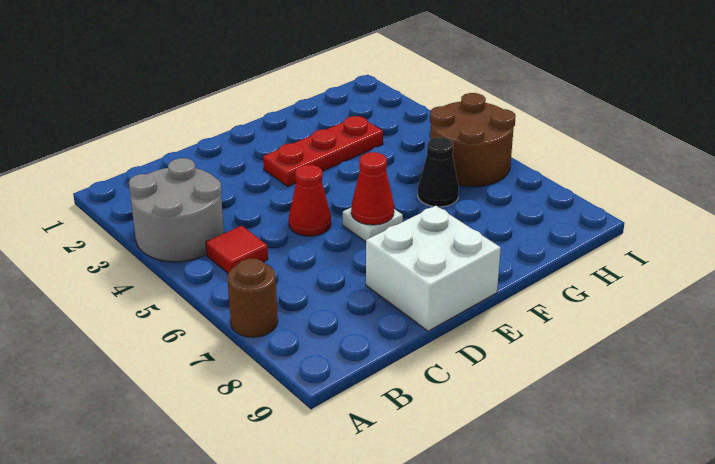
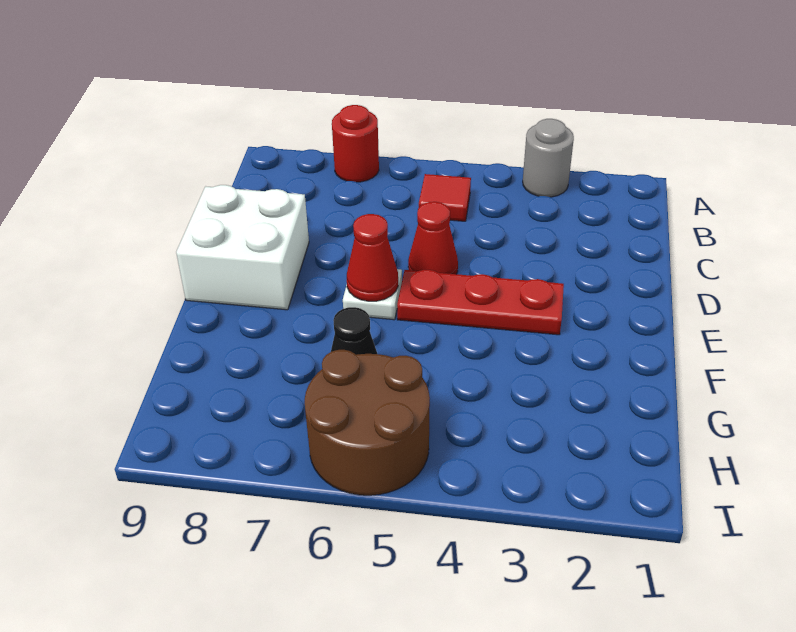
grey round brick A3:B4 level 1 -> grey round brick A3 level 1
brown round brick A7 level 1 -> red round brick A7 level 1
red plate E3:G3 level 1 -> red plate E3:E5 level 1

